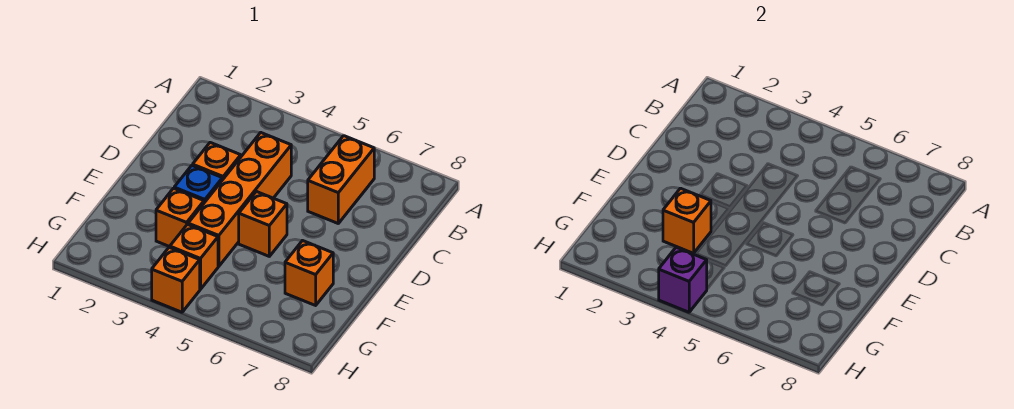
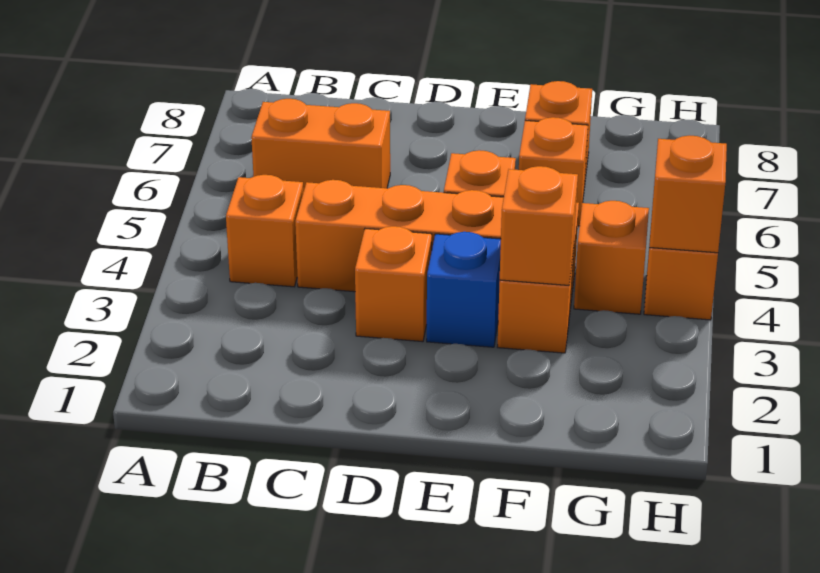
none -> orange brick B4 level 1
none -> orange brick F6 level 1
purple brick H4 level 2 -> orange brick H4 level 2

